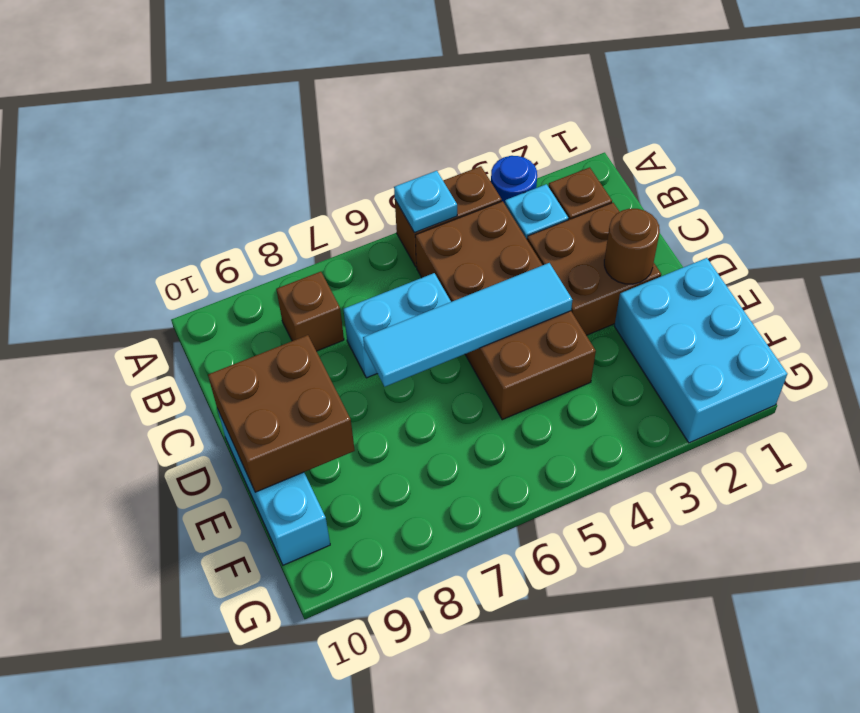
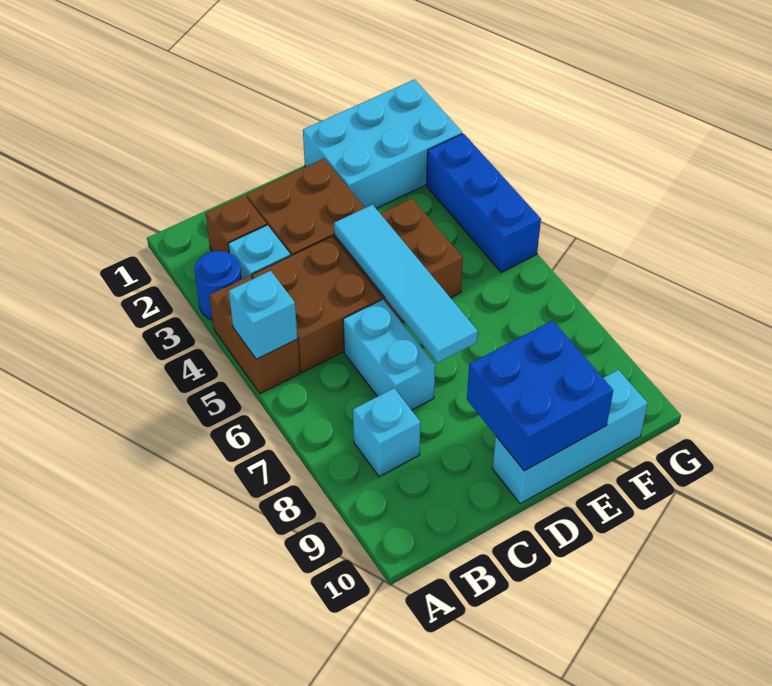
cyan plate A5 level 2 -> cyan brick A5 level 2
brown brick B8 level 1 -> cyan brick B8 level 1
brown round brick D2 level 2 -> none
brown brick D9:E10 level 2 -> blue brick D9:E10 level 2
none -> blue brick G3:G5 level 1

